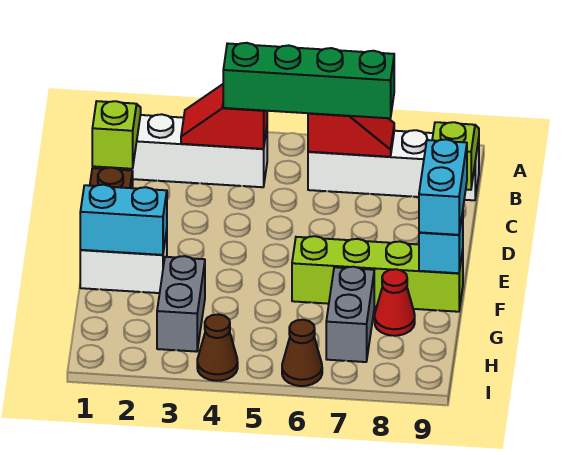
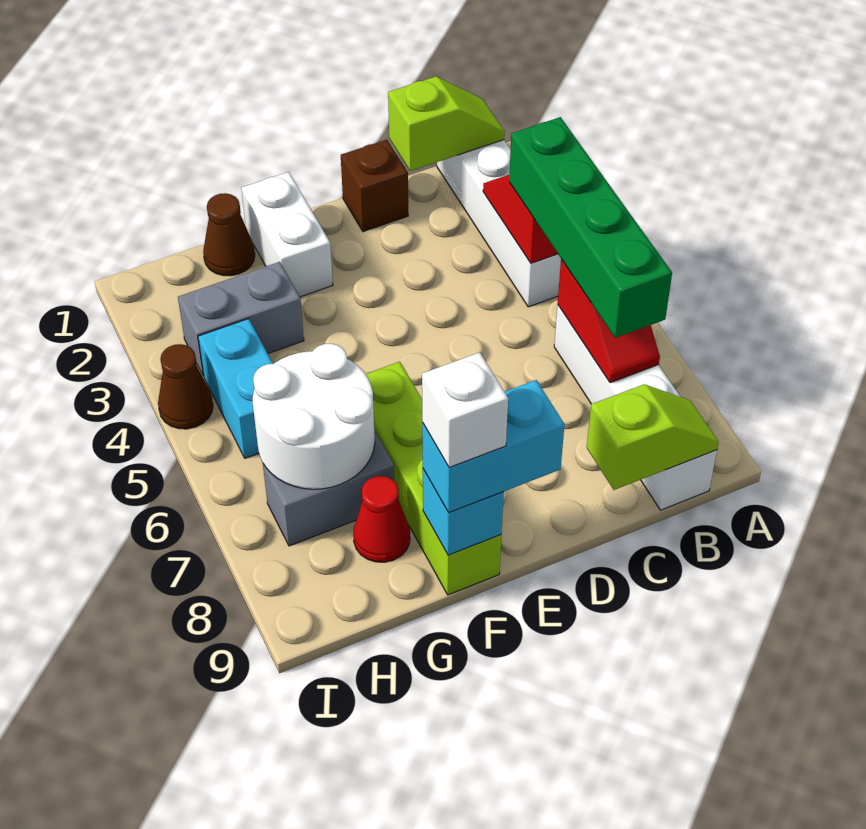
cyan brick F1:F2 level 2 -> cyan brick H4:H5 level 1
none -> white brick F9 level 4
none -> white round brick G6:H7 level 2
brown cone I6 level 1 -> brown cone G1 level 1

